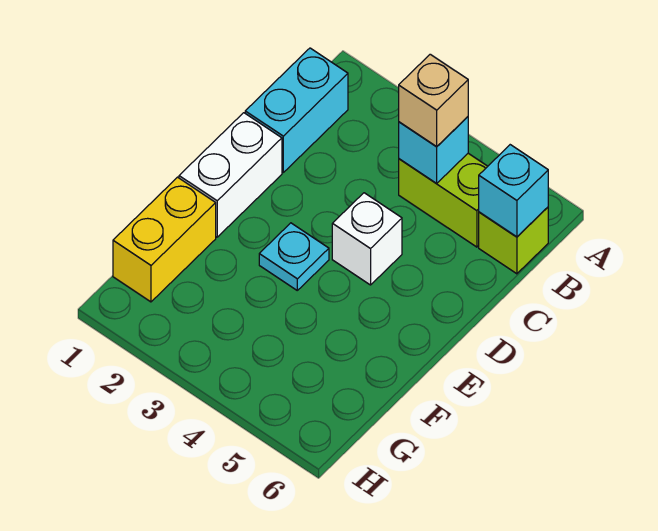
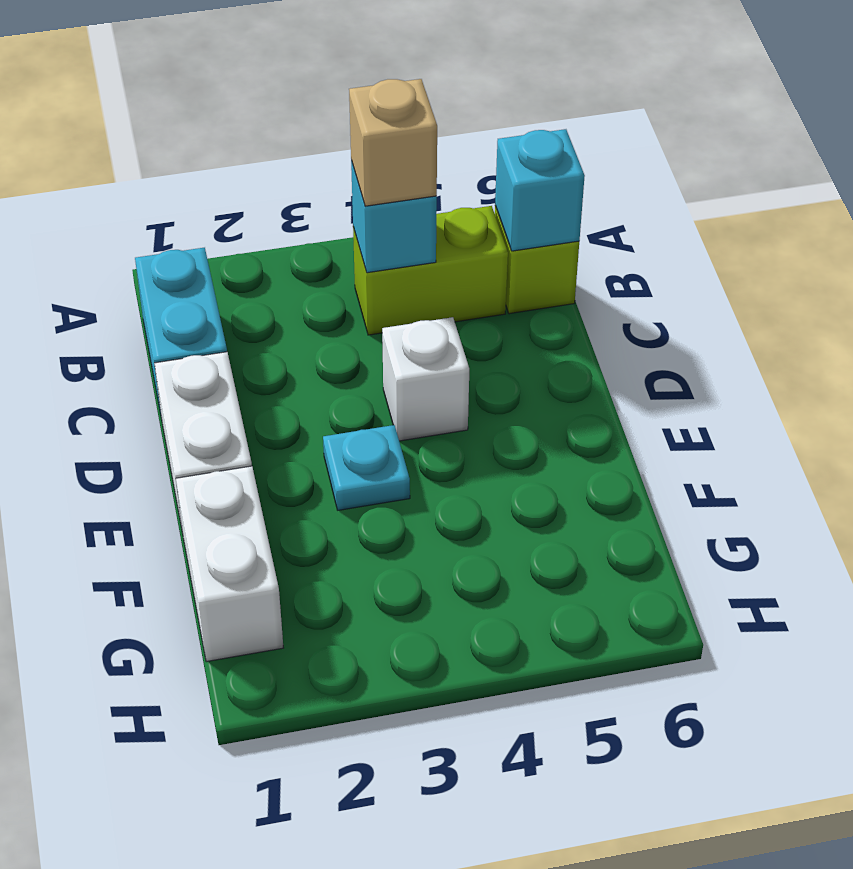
yellow brick F1:G1 level 1 -> white brick F1:G1 level 1

